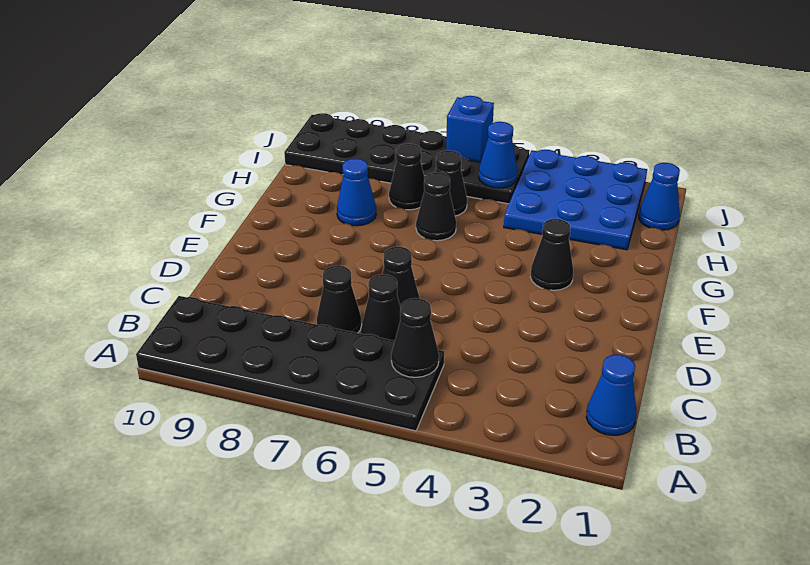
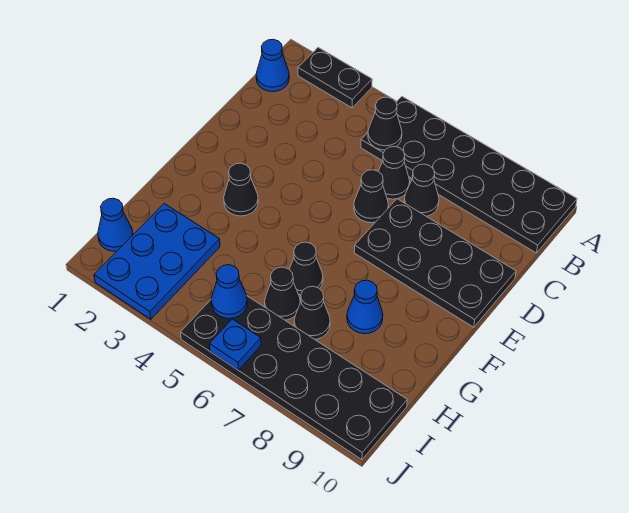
none -> black plate A2:A3 level 1
none -> black plate D7:E10 level 1
blue plate H2:J4 level 1 -> blue plate H2:J3 level 1
blue brick J6 level 2 -> blue plate J6 level 2

